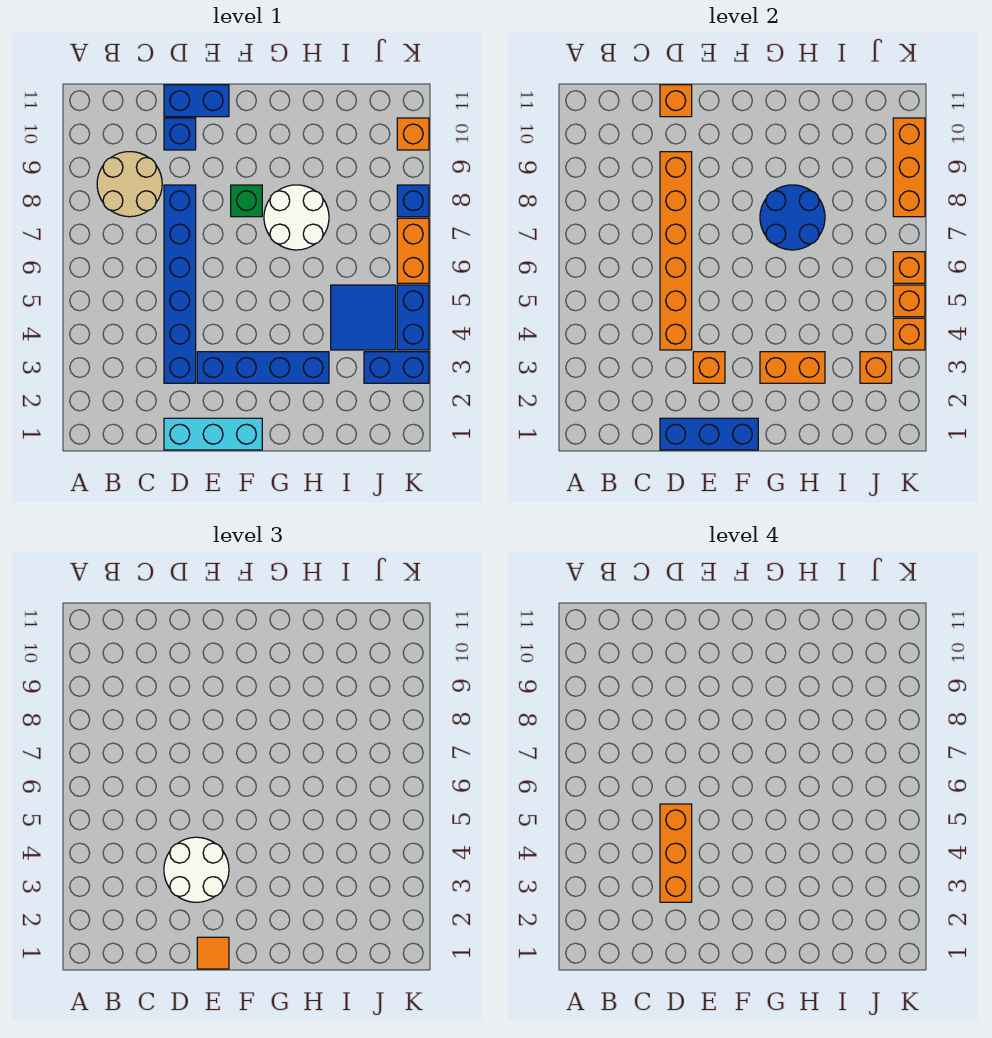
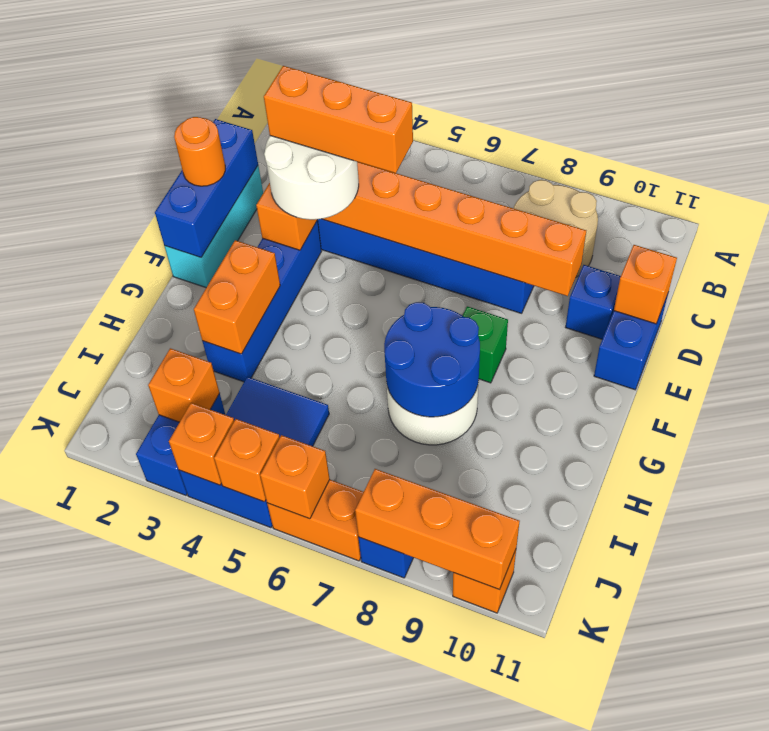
orange tile E1 level 3 -> orange round brick E1 level 3

